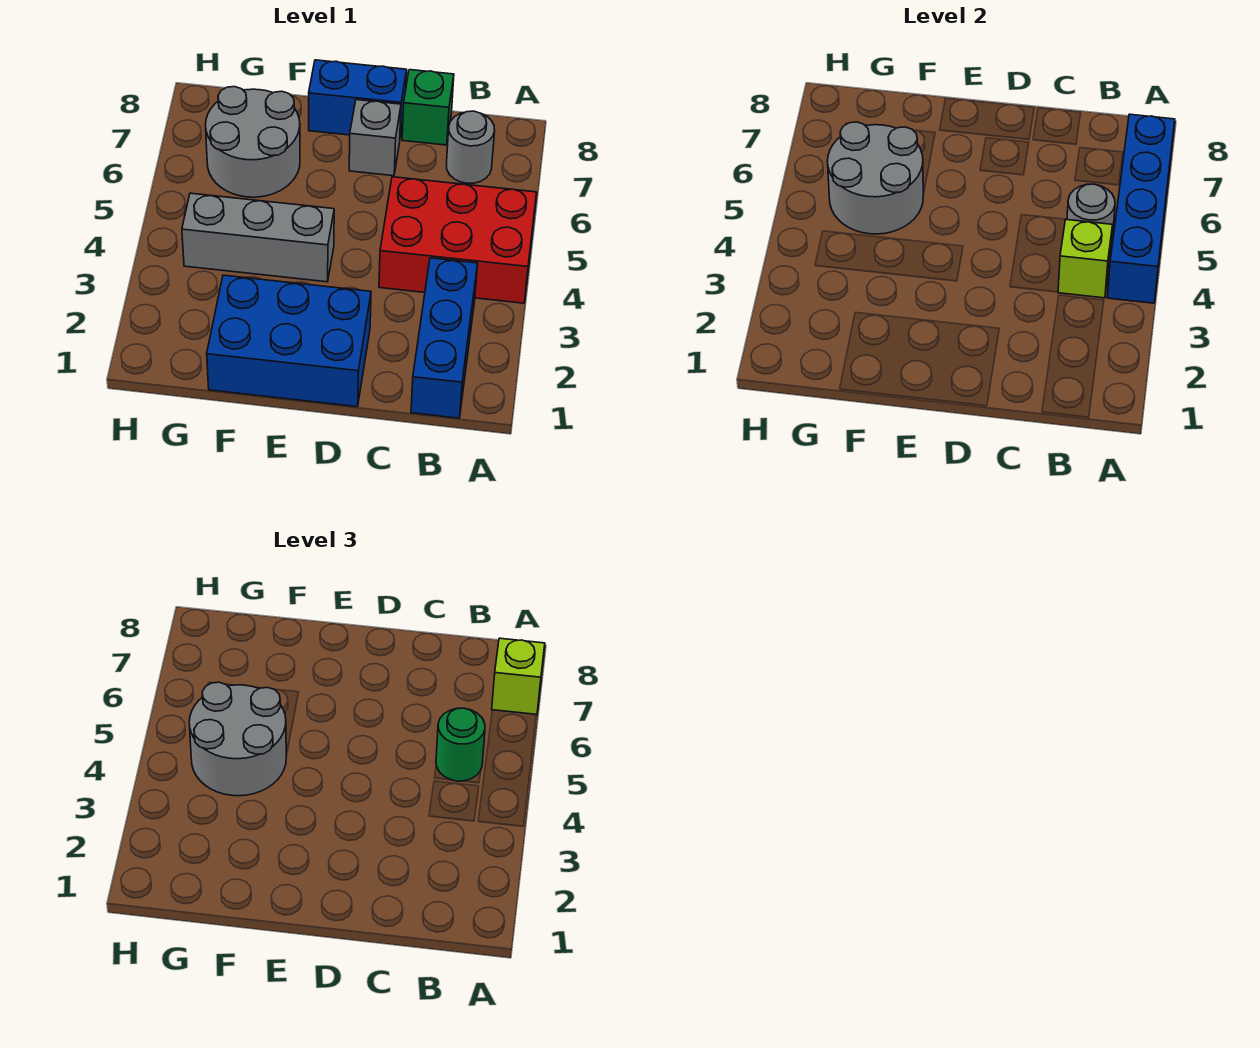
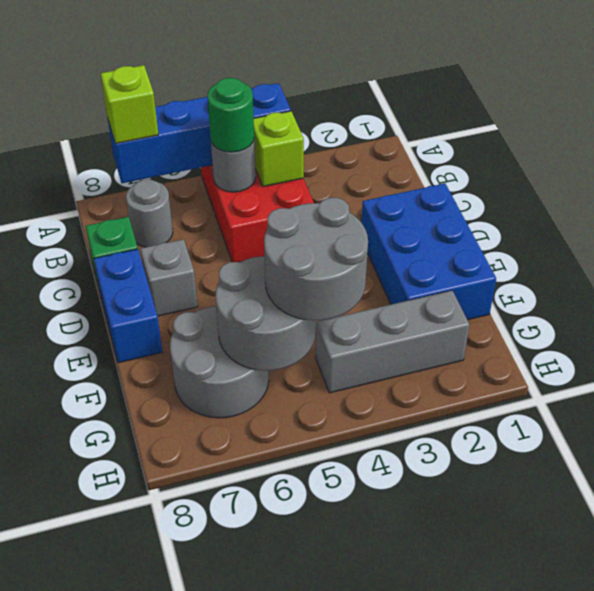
blue brick B1:B3 level 1 -> none
grey brick E4:G4 level 1 -> grey brick G2:G4 level 1

